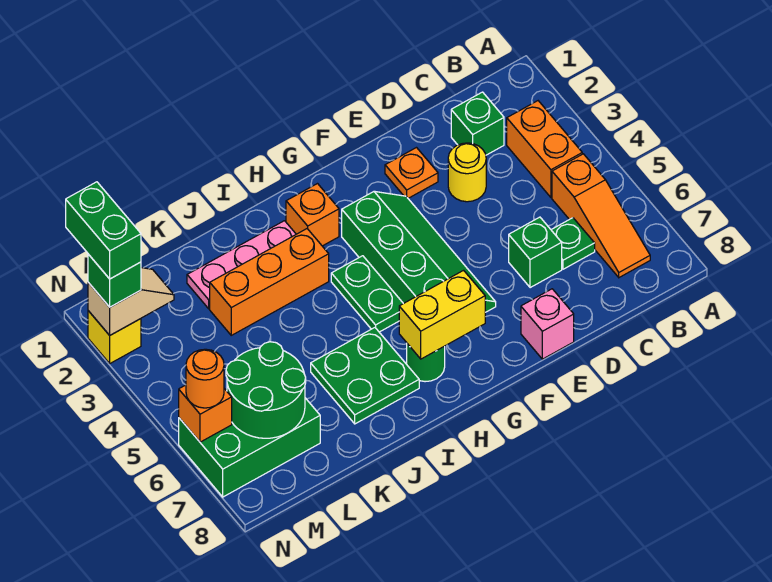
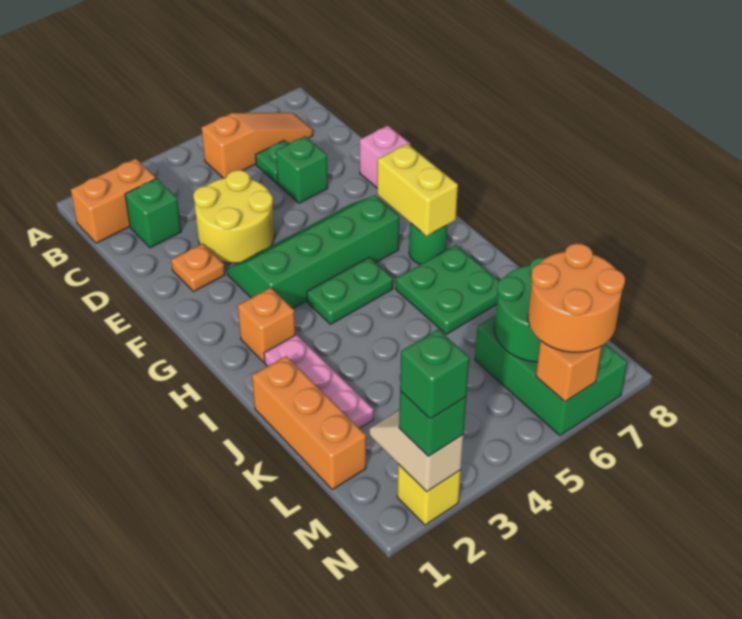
orange brick B3:B4 level 1 -> orange brick B1:B2 level 1
yellow round brick D3 level 1 -> yellow round brick D3:E4 level 1
orange brick I3:K3 level 1 -> orange brick J1:L1 level 1
green brick N1:N2 level 4 -> green brick N2 level 4
orange round brick N6 level 3 -> orange round brick M6:N7 level 3

